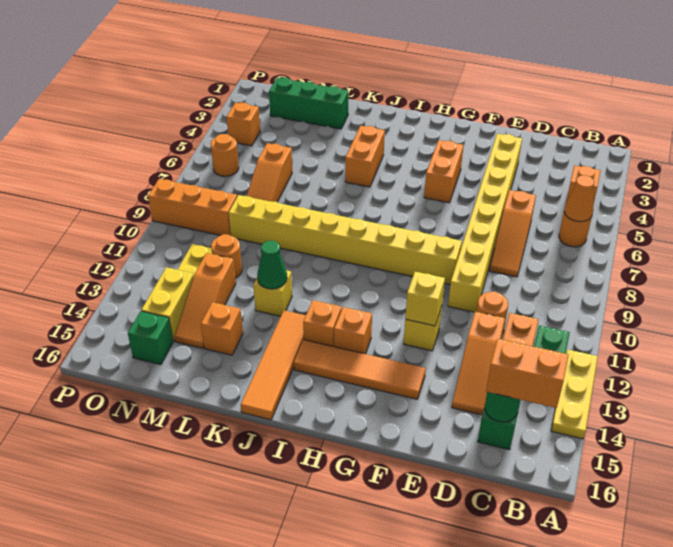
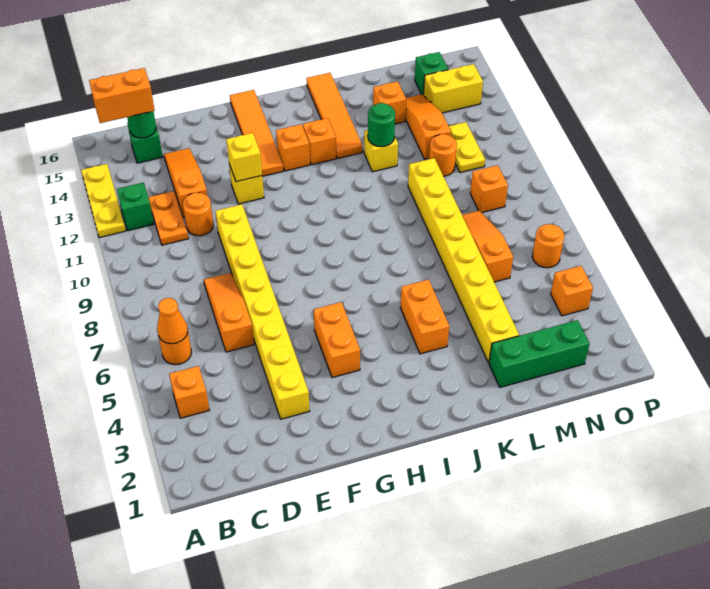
yellow brick F9:M9 level 1 -> yellow brick L3:L10 level 1
orange tile F14:I14 level 1 -> orange tile G13:G16 level 1
green cone K12 level 2 -> green round brick K12 level 2
orange brick N9:P9 level 1 -> orange brick N9 level 1
yellow brick N13:N14 level 1 -> yellow brick N14:O14 level 1

